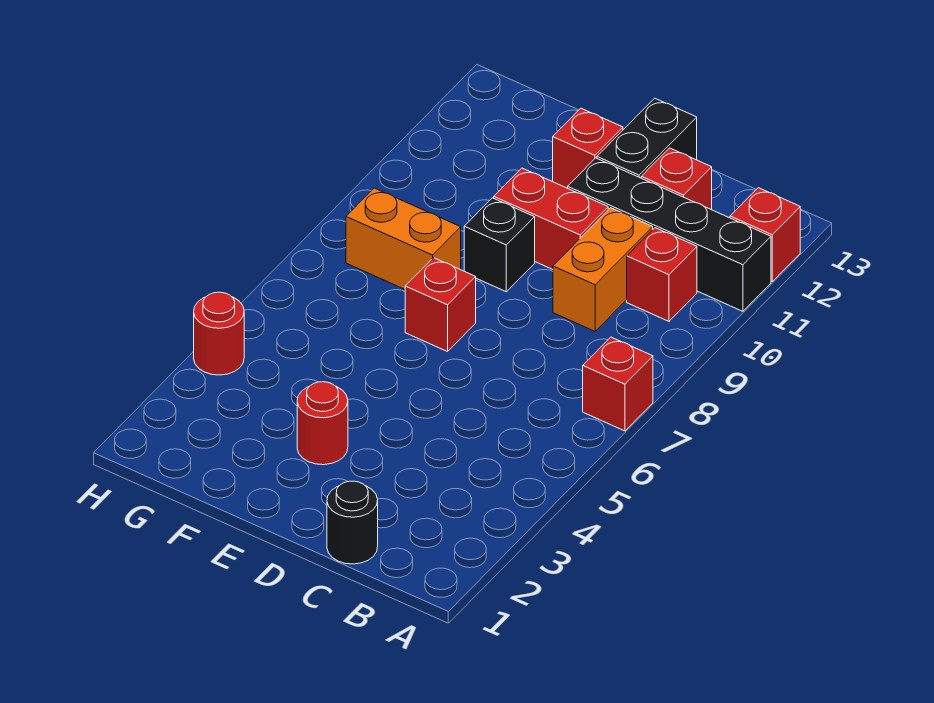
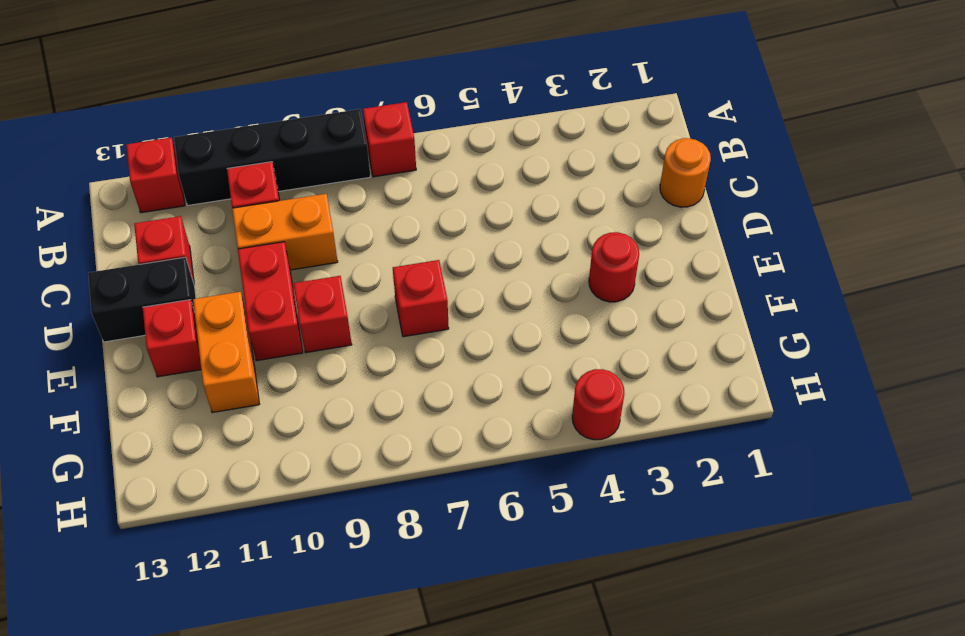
black brick A11:D11 level 1 -> black brick A8:A11 level 1
black round brick C1 level 1 -> orange round brick C1 level 1
black brick E9 level 1 -> red brick E9 level 1
orange brick F8:G8 level 1 -> orange brick E11:F11 level 1

